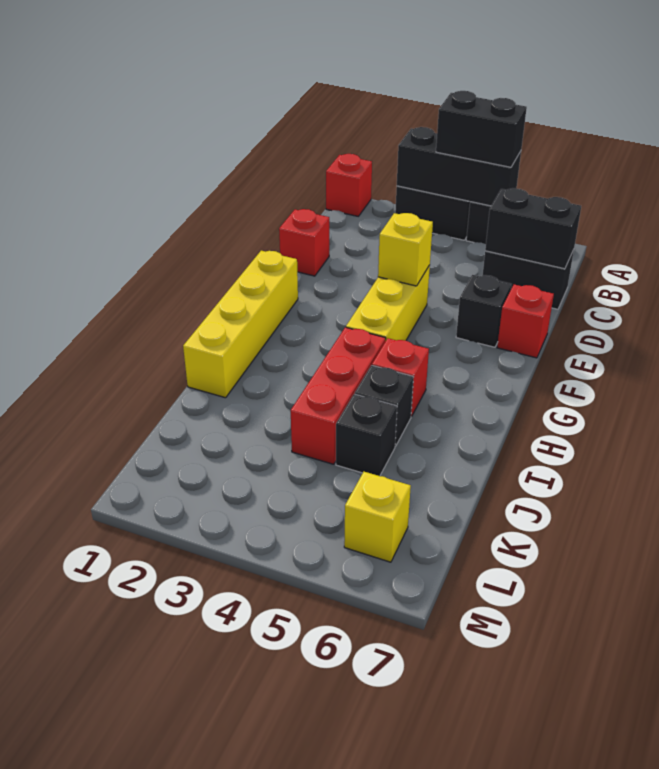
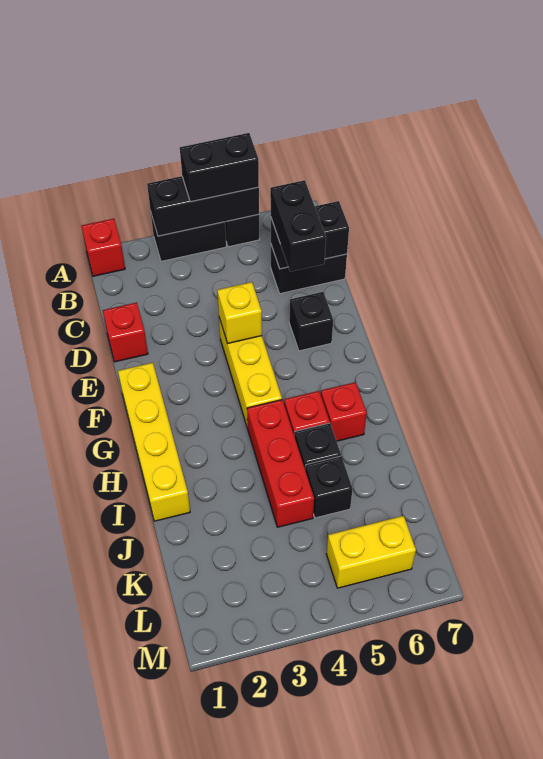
none -> black brick C6:D6 level 3
red brick E7 level 1 -> red brick H6 level 1
yellow brick L6 level 1 -> yellow brick L5:L6 level 1

